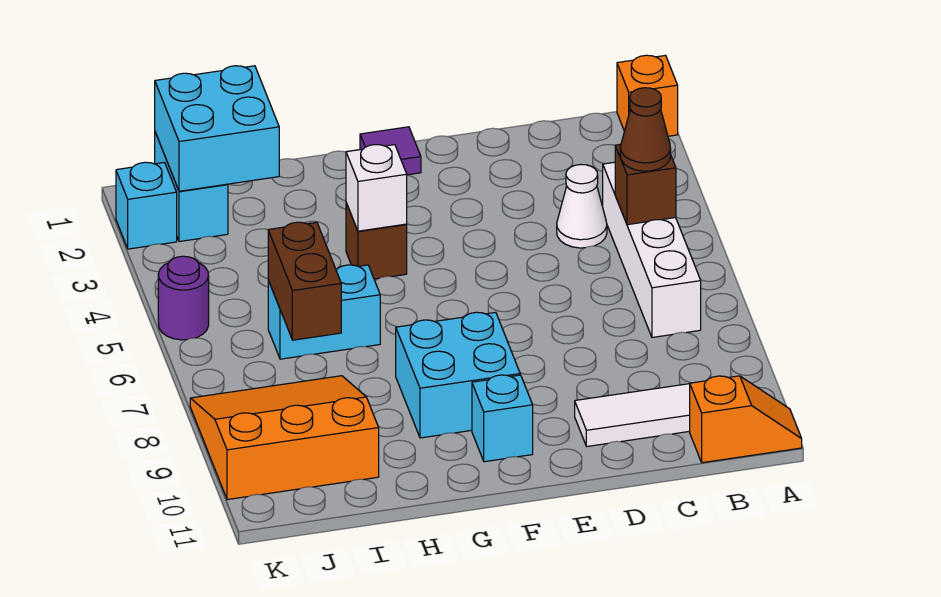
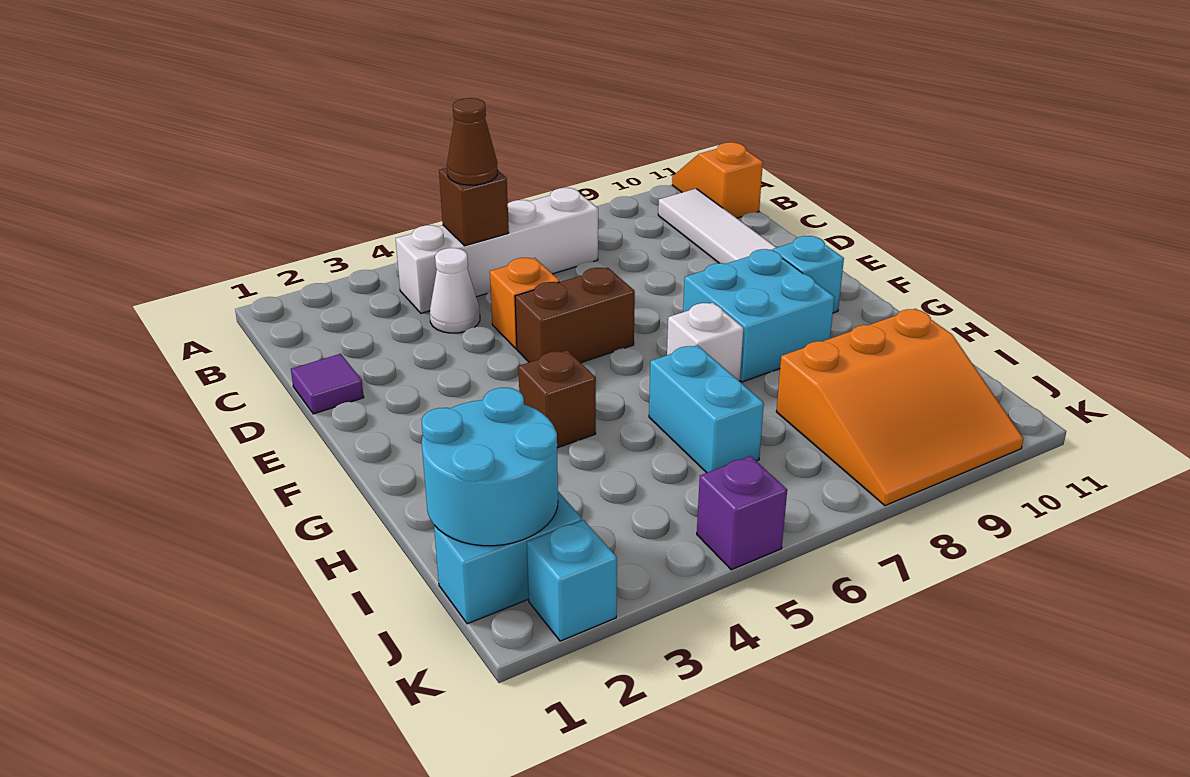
orange brick A1 level 1 -> orange brick D5 level 1
purple tile F1 level 1 -> purple tile D1 level 1
white brick G4 level 2 -> white brick G7 level 1
cyan brick I1:J2 level 2 -> cyan round brick I1:J2 level 2
brown brick I6:I7 level 2 -> brown brick E5:E6 level 1
orange slope I8:K10 level 1 top 10 -> orange slope I8:K10 level 1 top I
purple round brick K5 level 1 -> purple brick K5 level 1

